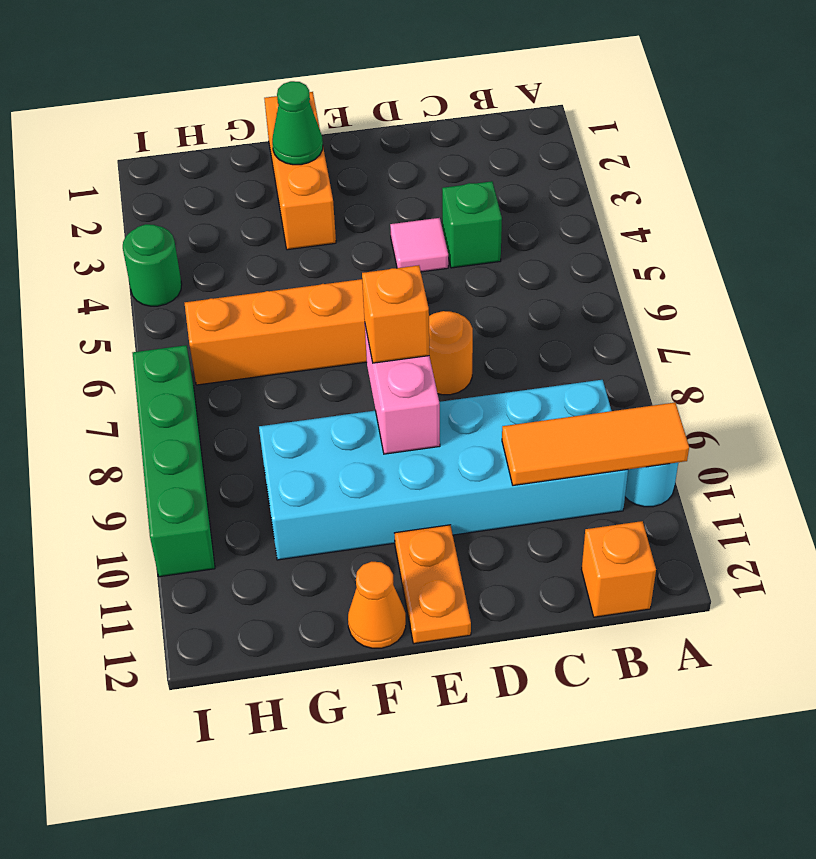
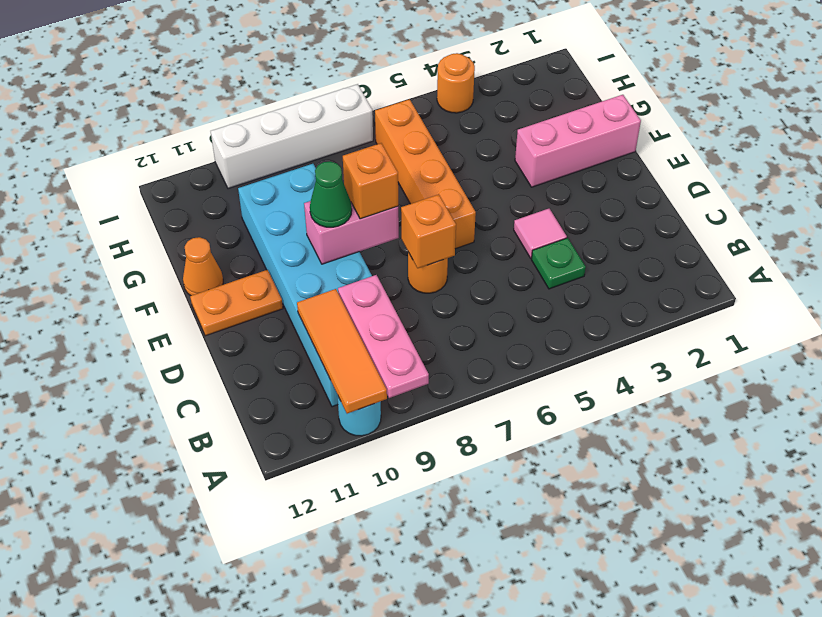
none -> pink plate A9:C9 level 2
orange brick B12 level 1 -> orange brick D7 level 2
green brick C4 level 1 -> green plate C4 level 1
orange brick F1:F3 level 1 -> pink brick F1:F3 level 1
green cone F2 level 2 -> green cone E9 level 3
green round brick I4 level 1 -> orange round brick I4 level 1
green brick I7:I10 level 1 -> white brick I7:I10 level 1

